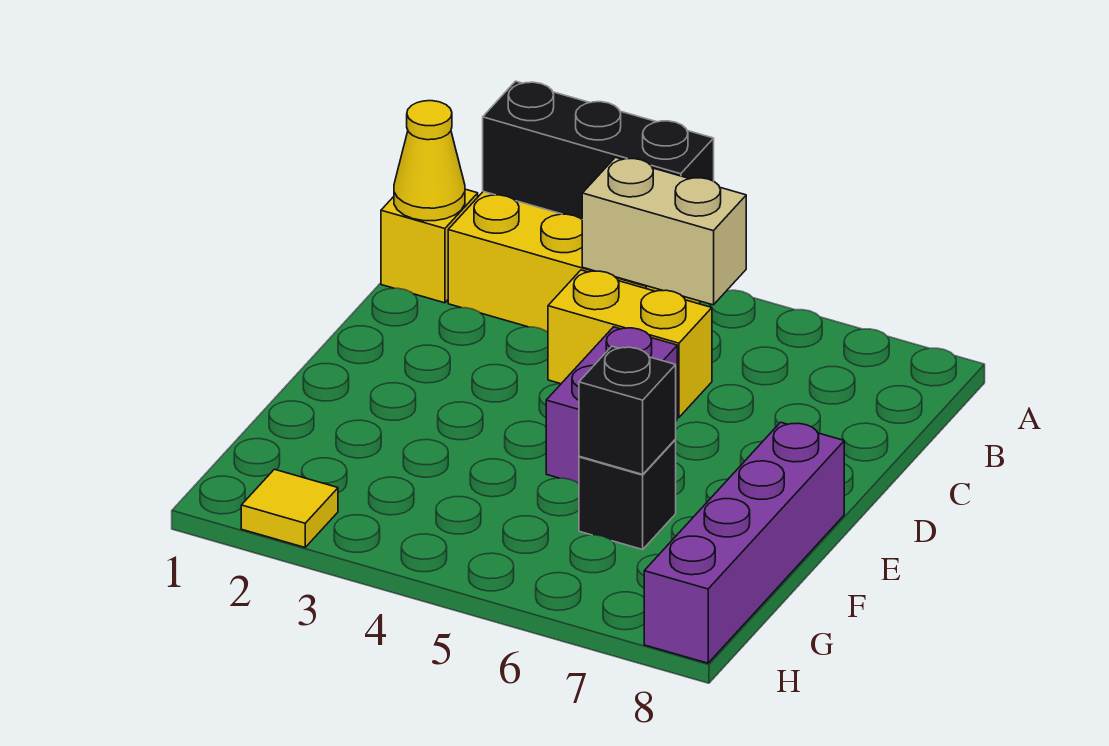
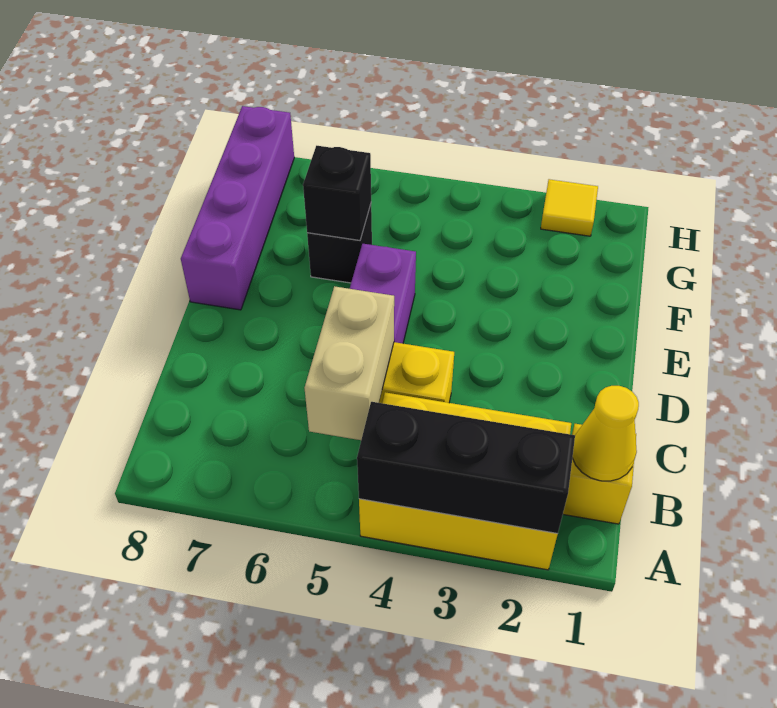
tan brick B4:B5 level 2 -> tan brick B5:C5 level 2

